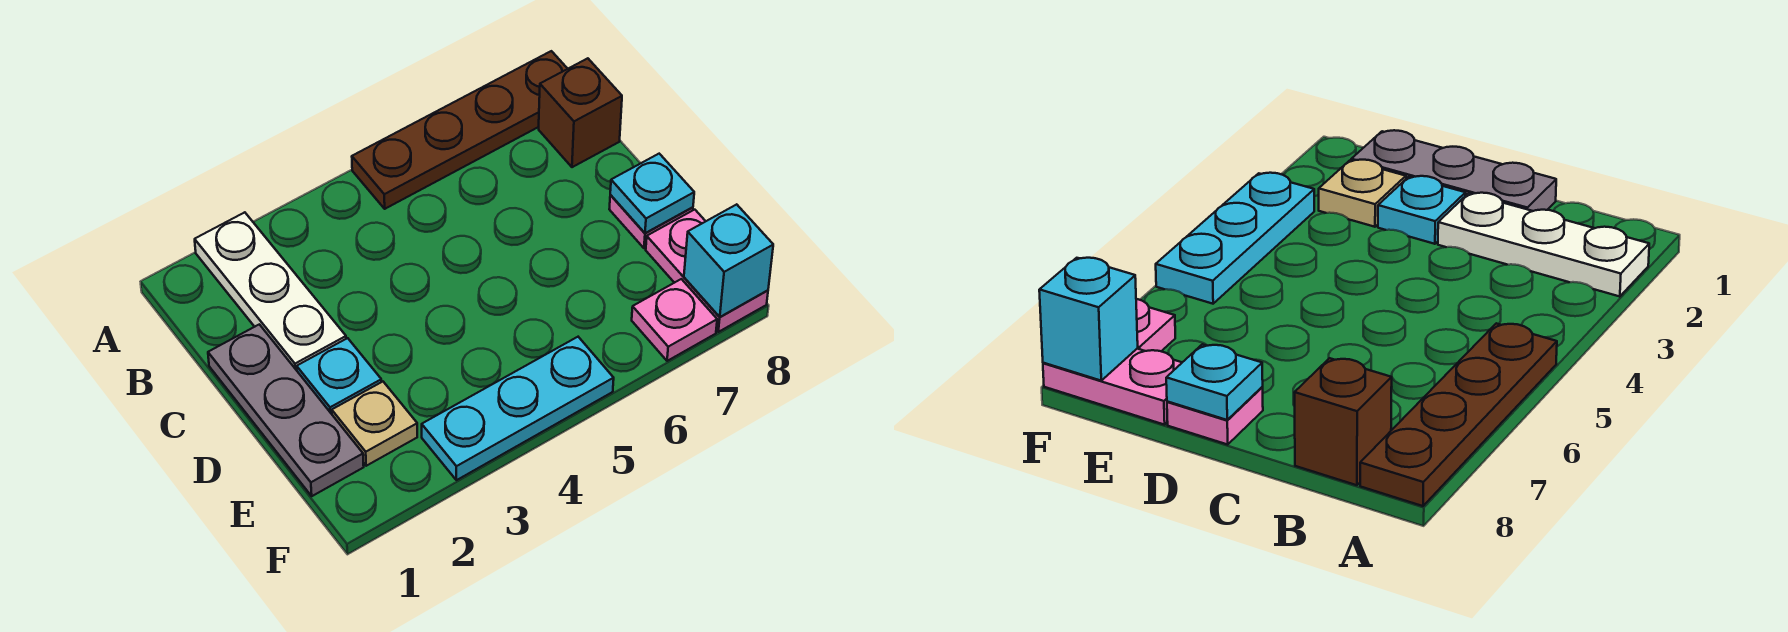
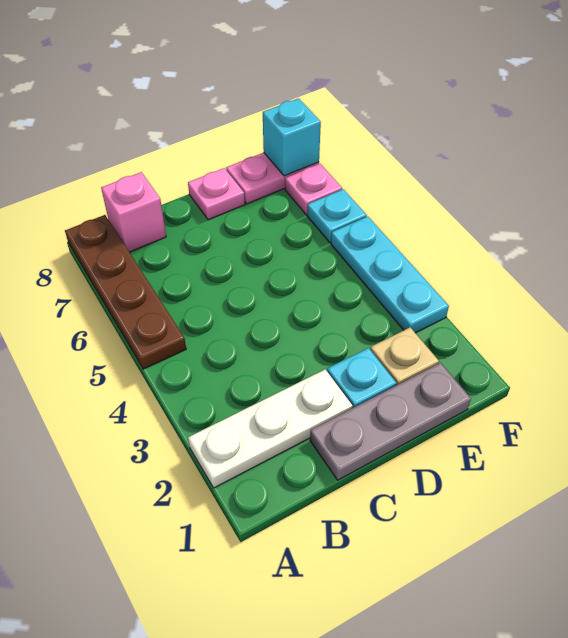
brown brick B8 level 1 -> pink brick B8 level 1
cyan plate D8 level 2 -> cyan plate F6 level 1

